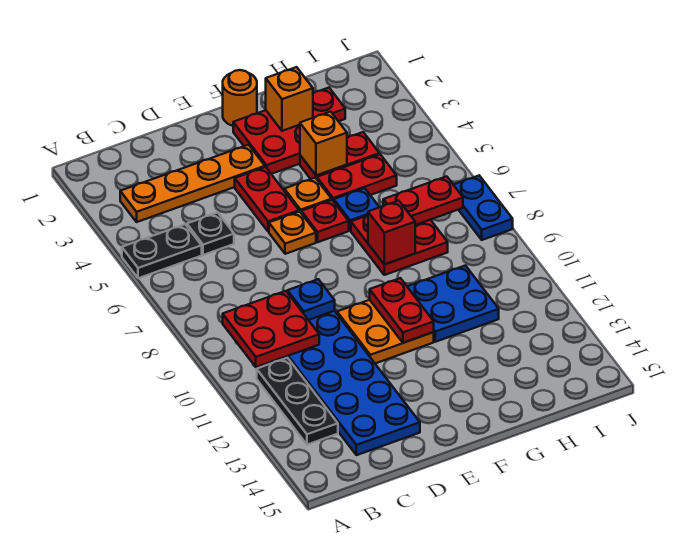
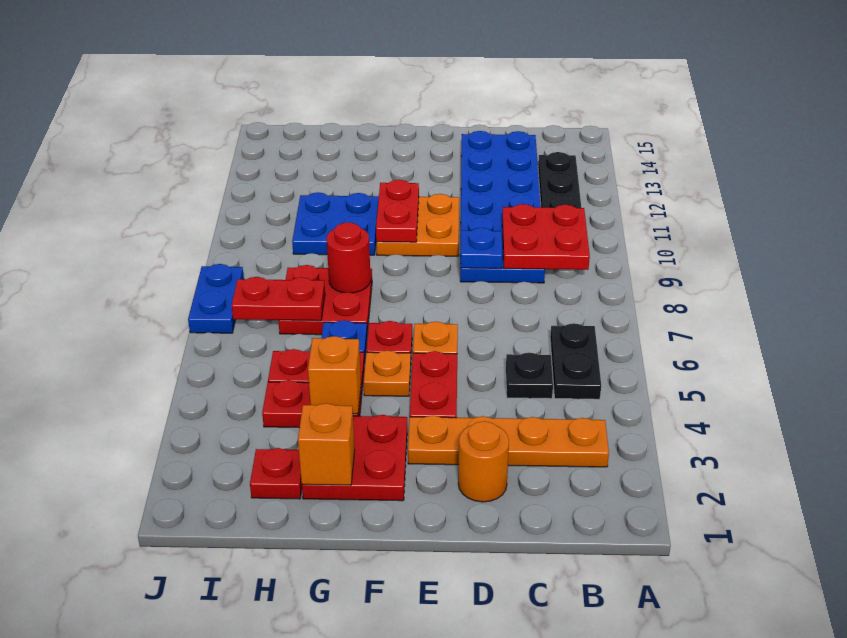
black plate A5:B5 level 1 -> black plate B5:B6 level 1
orange round brick F1 level 1 -> orange round brick D2 level 1
red brick G8 level 2 -> red round brick G8 level 2

